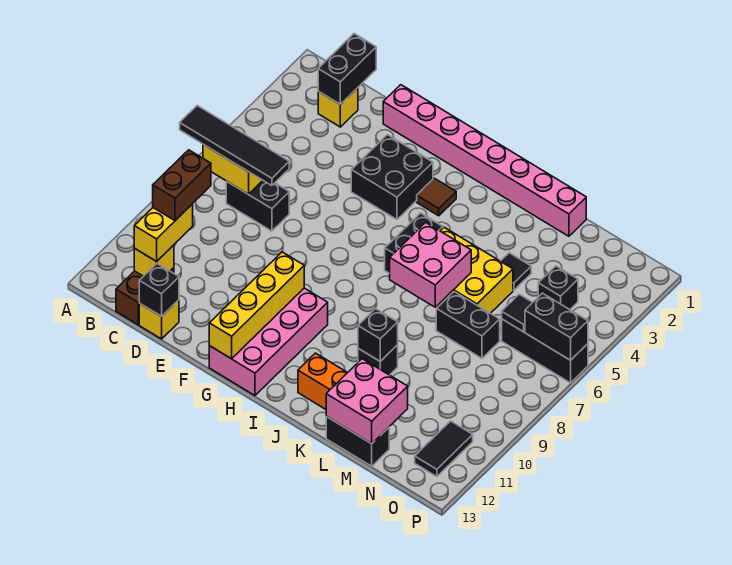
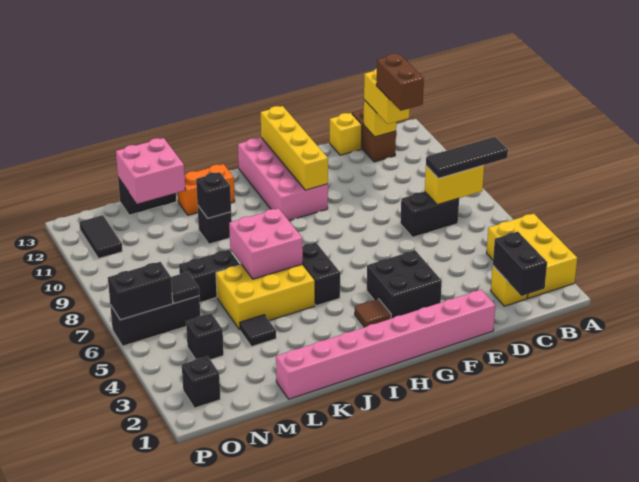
none -> yellow brick A2:B4 level 1
black tile A7:D7 level 3 -> black tile A7:C7 level 3
black brick D13 level 2 -> black brick O2 level 1

